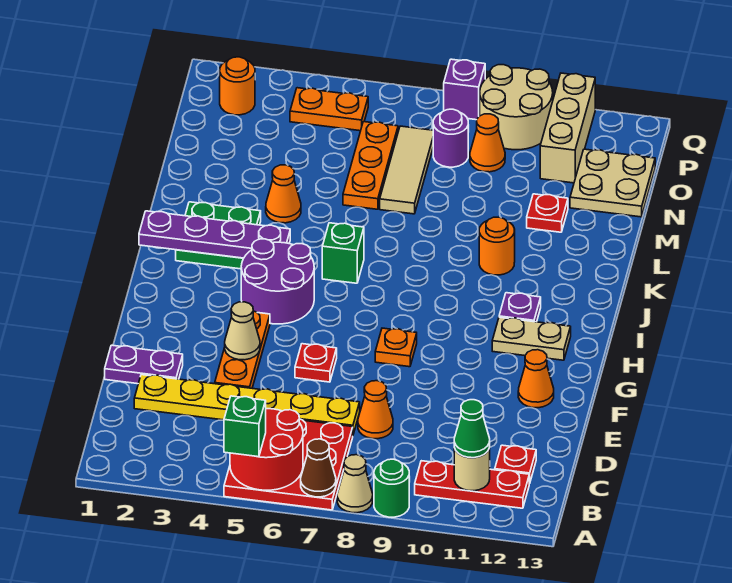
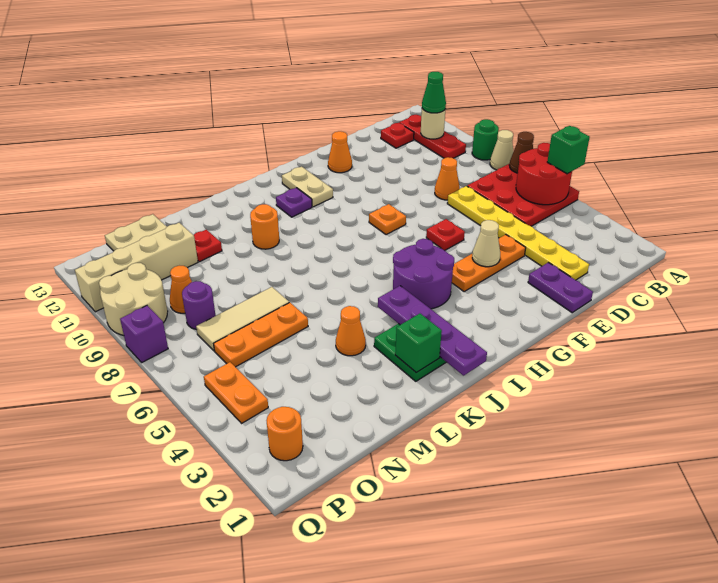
green brick J6 level 1 -> green brick K2 level 2
tan brick O11:Q11 level 1 -> tan brick N11:Q11 level 1

